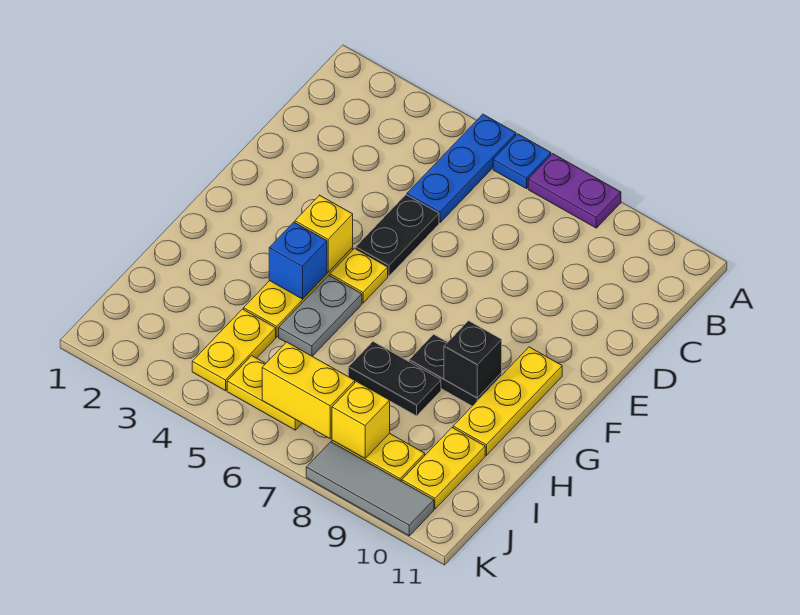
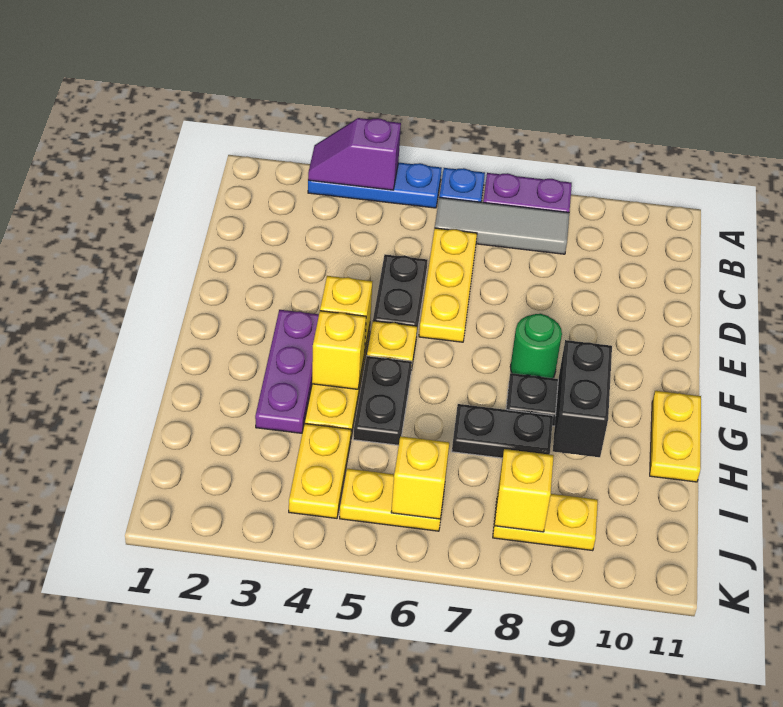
none -> purple slope A3:A4 level 2 top 4
blue plate A5:C5 level 1 -> blue plate A3:A5 level 1
none -> purple plate F3:H3 level 1
none -> green round brick F8 level 1
yellow plate F10:H10 level 1 -> yellow plate C6:E6 level 1
blue brick G4 level 2 -> yellow brick G4 level 2
grey plate G5:H5 level 1 -> black plate G5:H5 level 1
black brick G9 level 2 -> black brick G9:H9 level 2
yellow plate I10:J10 level 1 -> yellow plate G11:H11 level 1
yellow brick J6:J7 level 2 -> yellow brick J6 level 2
grey tile K8:K10 level 1 -> grey tile B6:B8 level 1

